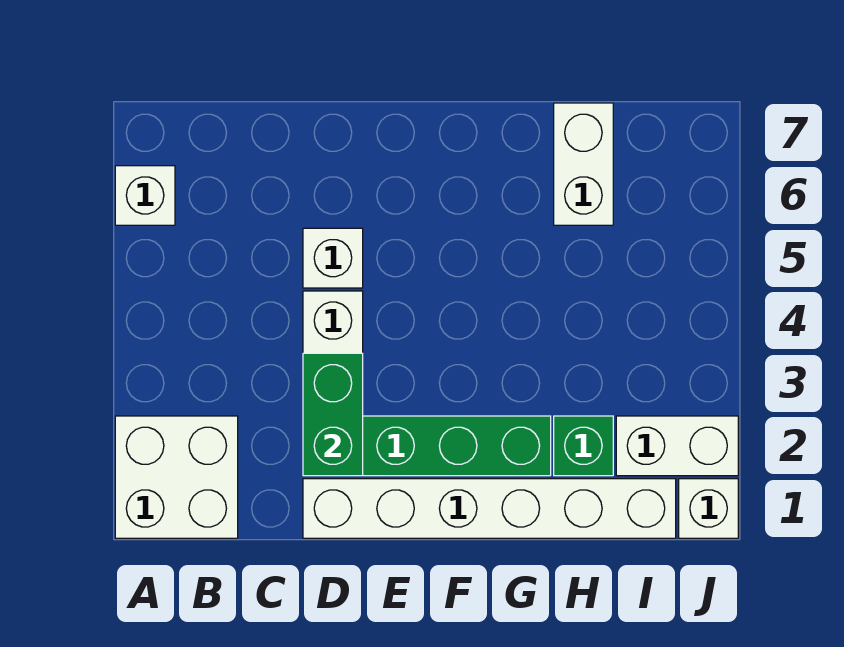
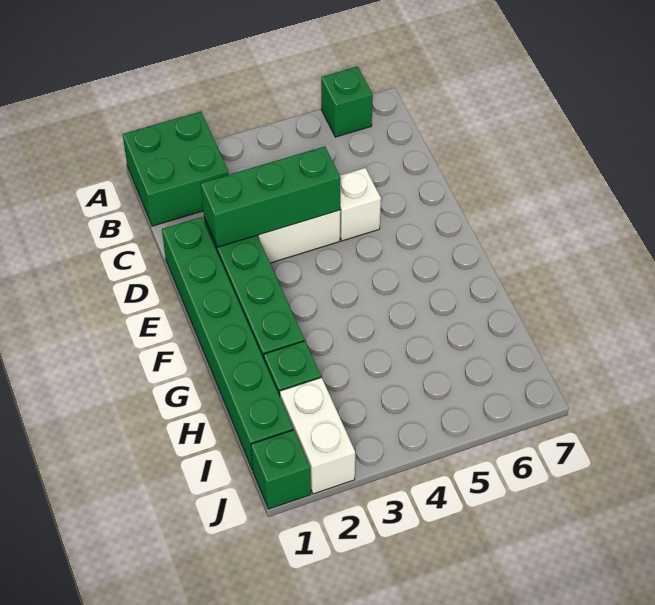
white brick A1:B2 level 1 -> green brick A1:B2 level 1
white brick A6 level 1 -> green brick A6 level 1
white brick D1:I1 level 1 -> green brick D1:I1 level 1
green brick D2:D3 level 2 -> green brick D2:D4 level 2
white brick H6:H7 level 1 -> none
white brick J1 level 1 -> green brick J1 level 1

